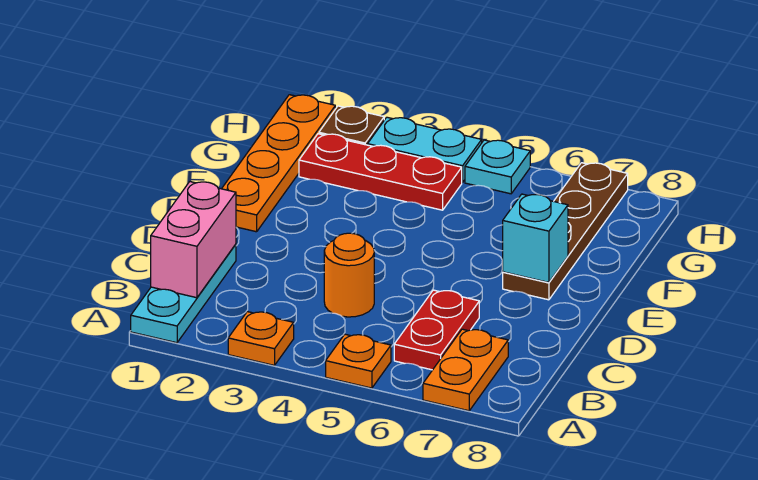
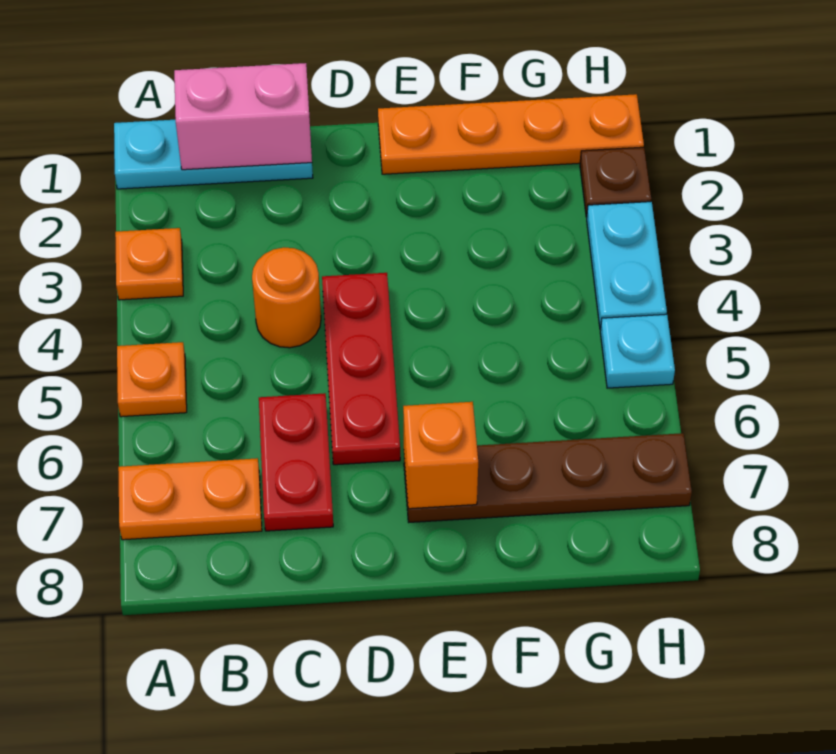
red plate B6:C6 level 1 -> red plate C6:C7 level 1
cyan brick E7 level 2 -> orange brick E7 level 2
red plate G2:G4 level 1 -> red plate D4:D6 level 1

